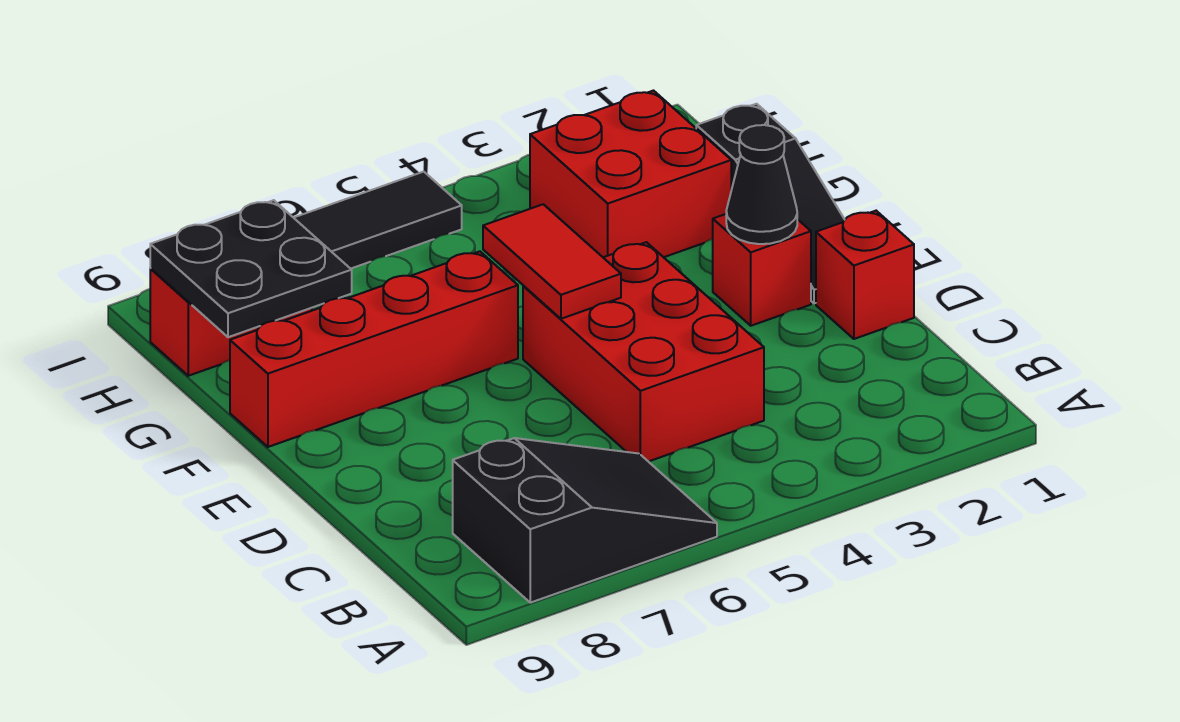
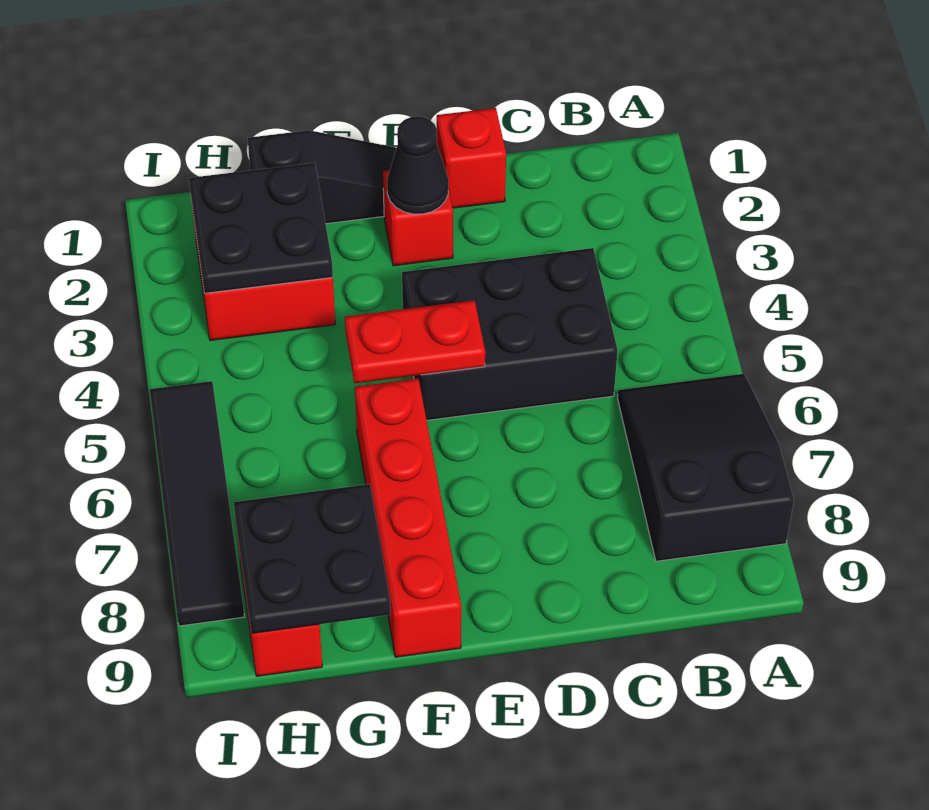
red brick C4:E5 level 1 -> black brick C4:E5 level 1
red tile E5:F5 level 2 -> red plate E5:F5 level 2
none -> black plate G2:H3 level 2

